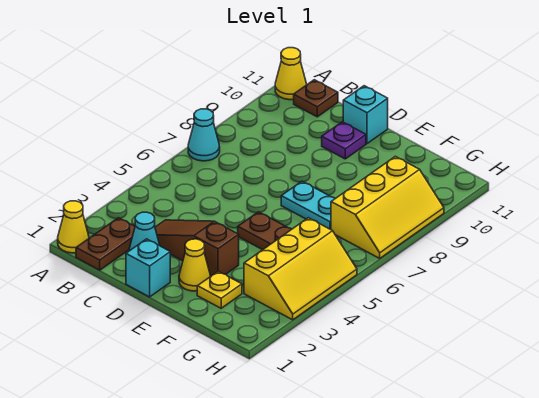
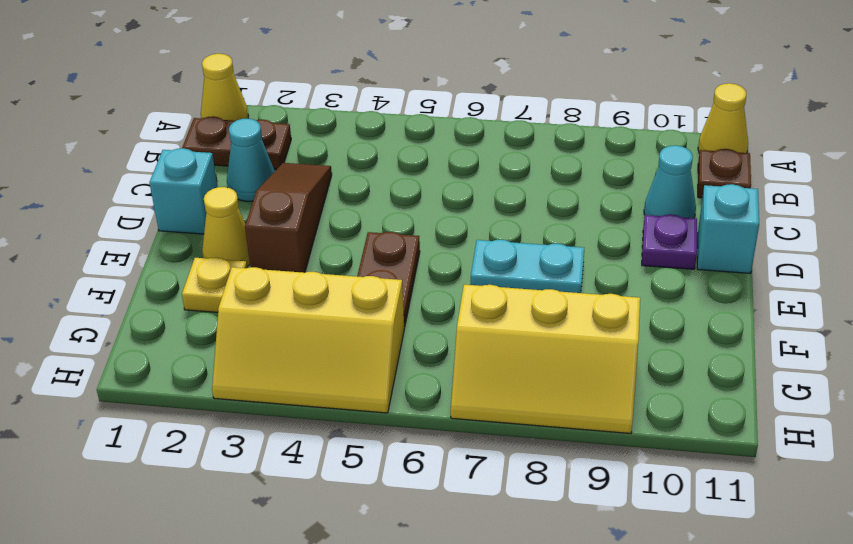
cyan cone A7 level 1 -> cyan cone C10 level 1
cyan plate E7:F7 level 1 -> cyan plate E7:E8 level 1

